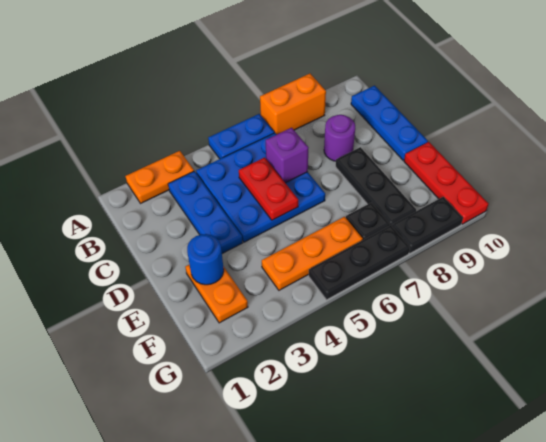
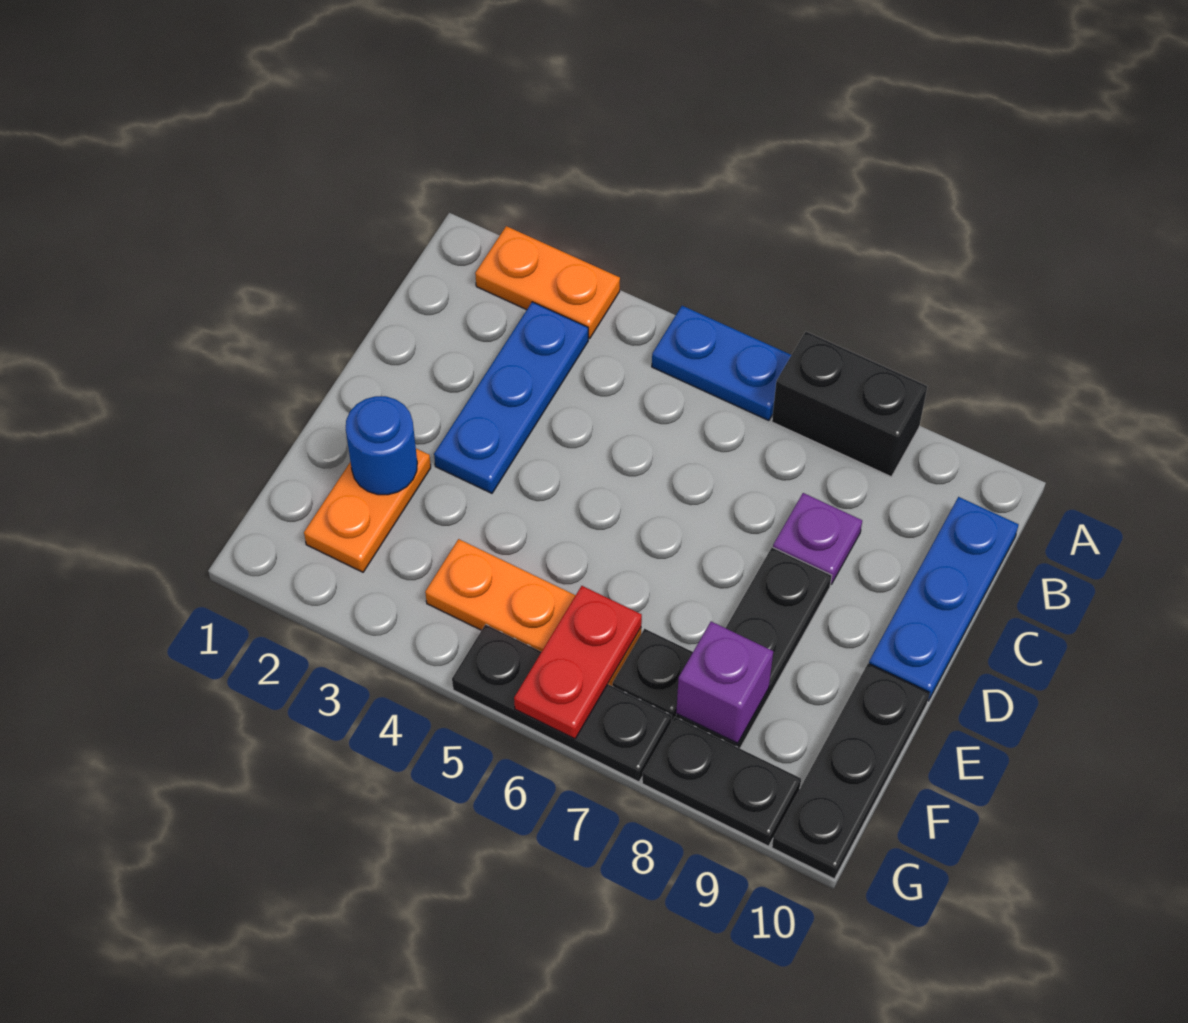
orange brick A7:A8 level 1 -> black brick A7:A8 level 1
blue plate B4:D6 level 1 -> none
red plate C5:D5 level 2 -> red plate F6:G6 level 2
purple brick C6 level 2 -> purple brick F8 level 2
purple round brick C8 level 1 -> purple plate C8 level 1
red plate E10:G10 level 1 -> black plate E10:G10 level 1

